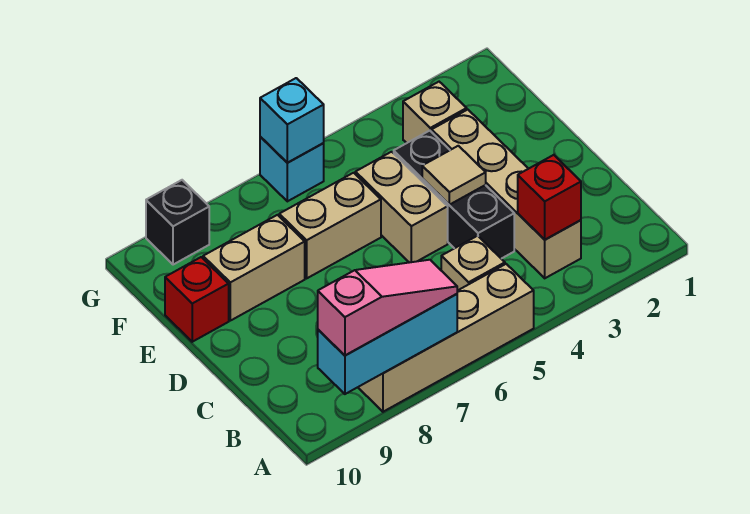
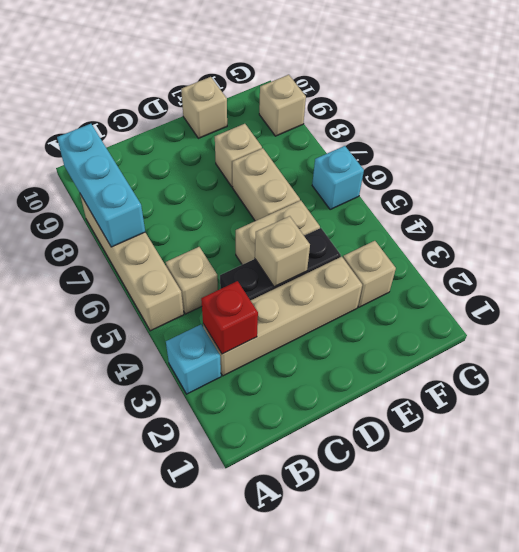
pink slope A7:A9 level 3 top 9 -> none
tan tile D4 level 2 -> tan brick D4 level 2
tan brick E8:E9 level 1 -> tan brick E8 level 1
red brick E10 level 1 -> tan brick E10 level 1
cyan brick G6 level 2 -> cyan brick A3 level 1
black brick G9 level 1 -> tan brick G9 level 1

